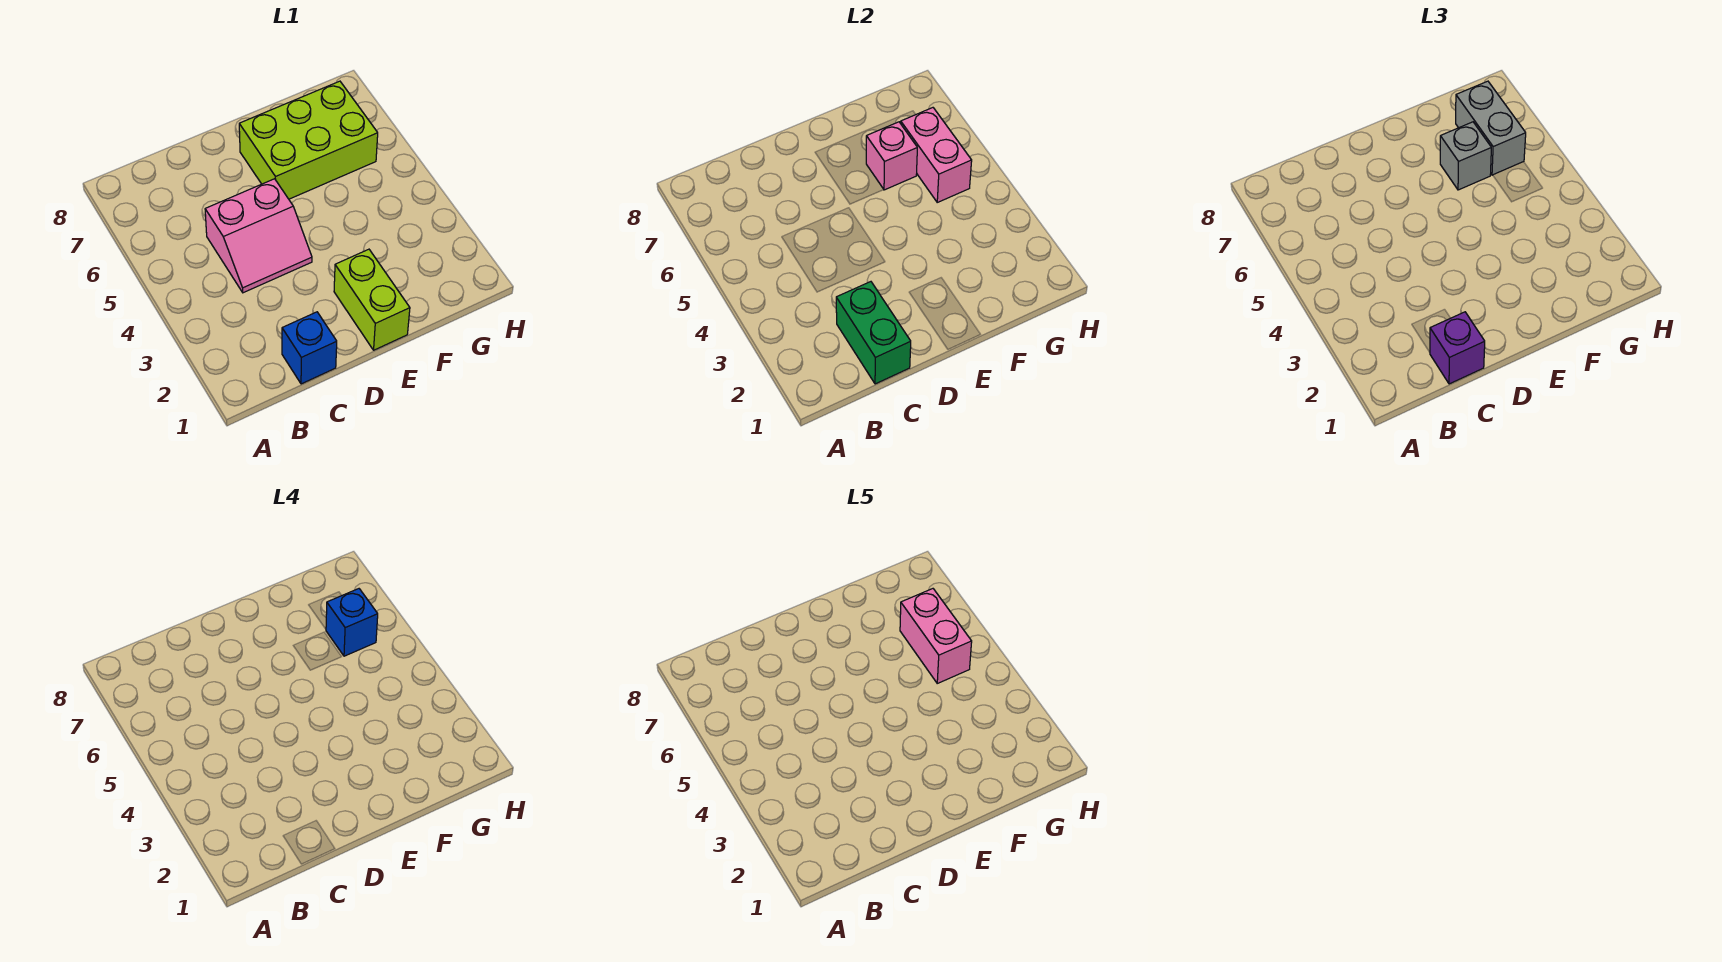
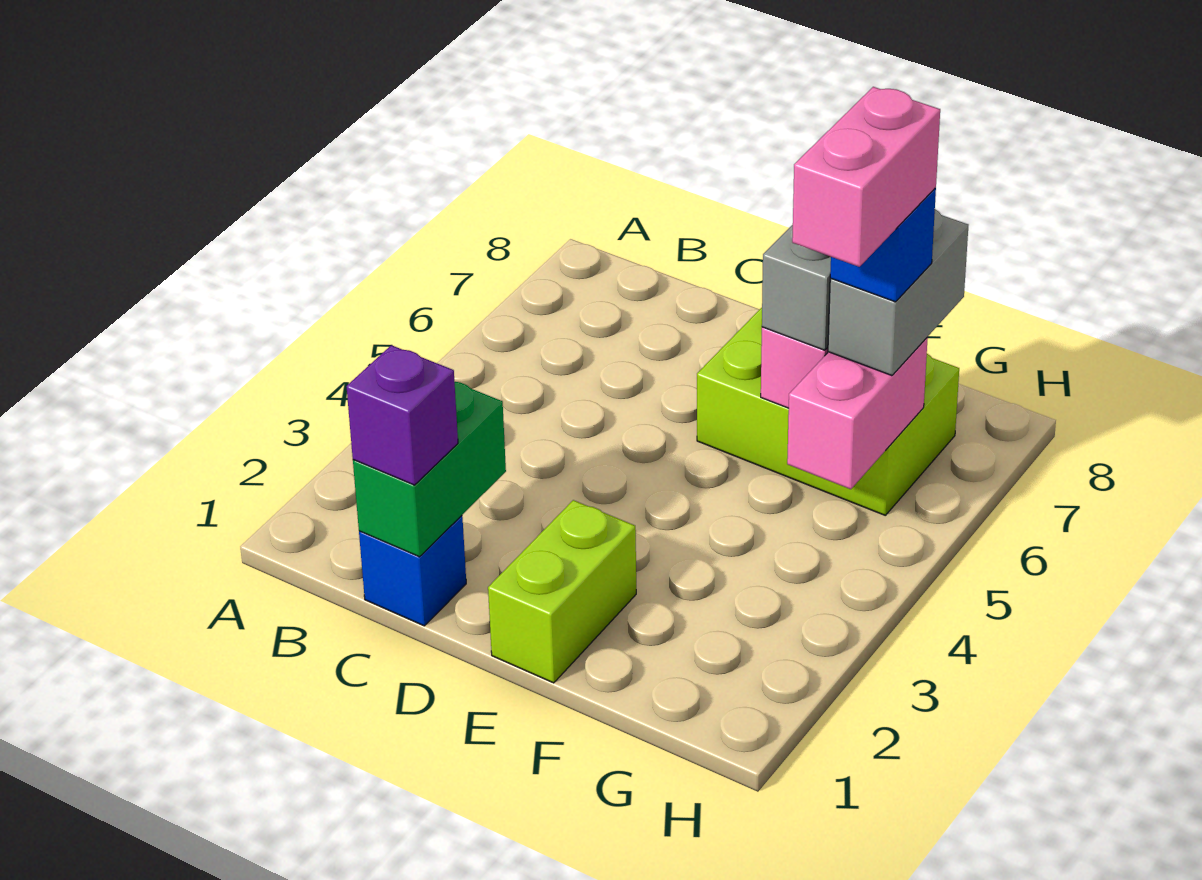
pink slope C4:D5 level 1 top 5 -> none

